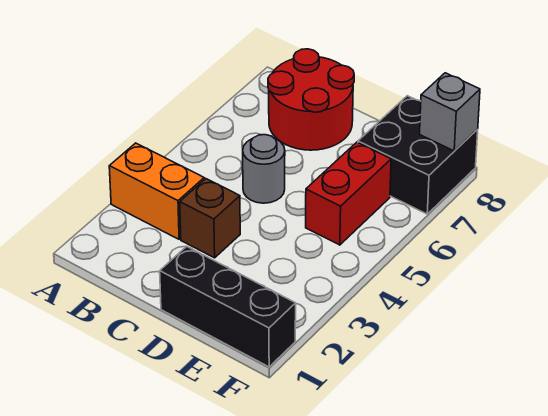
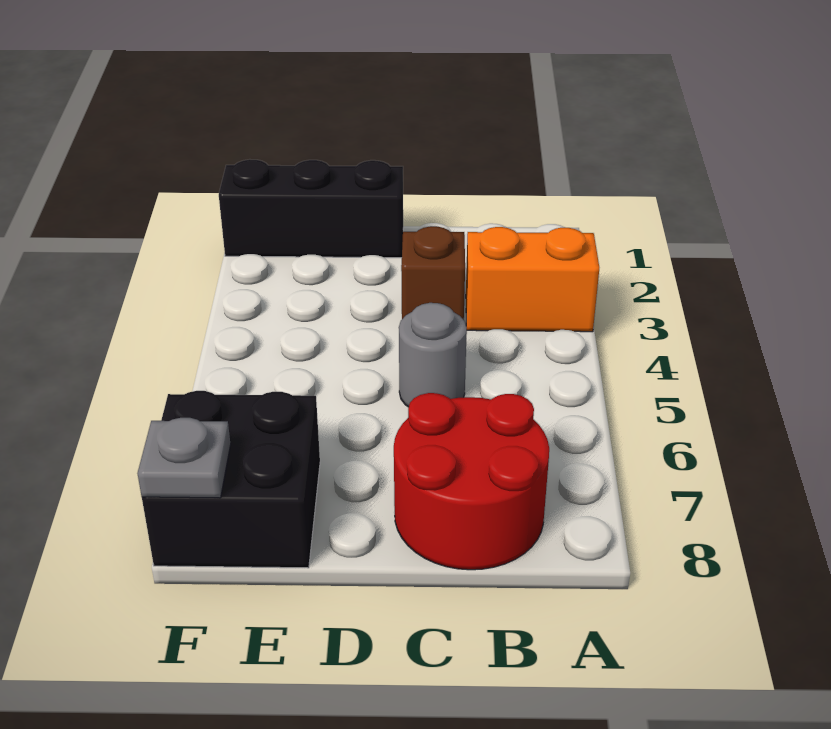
red brick E5:E6 level 1 -> none
grey brick F8 level 2 -> grey plate F8 level 2

